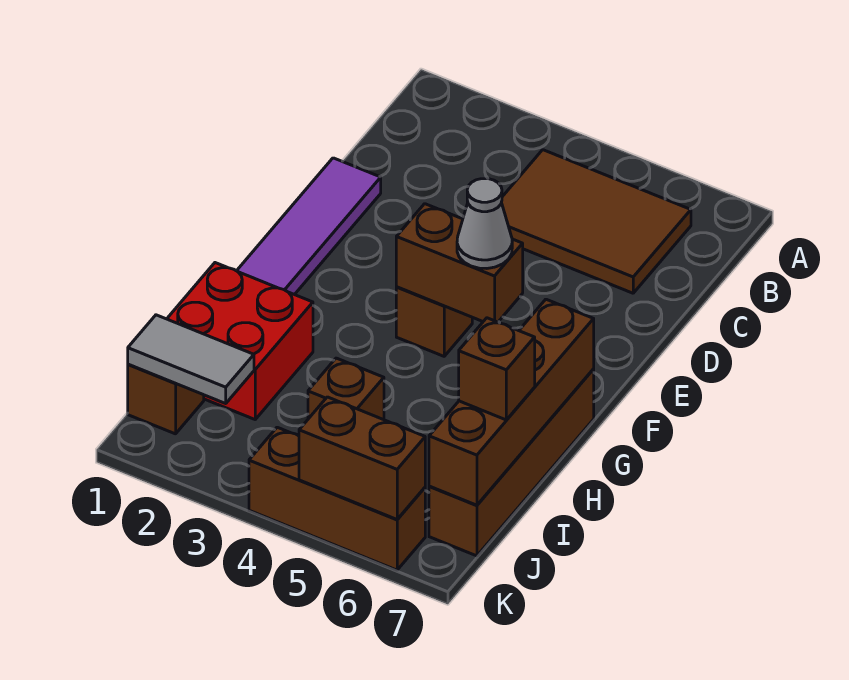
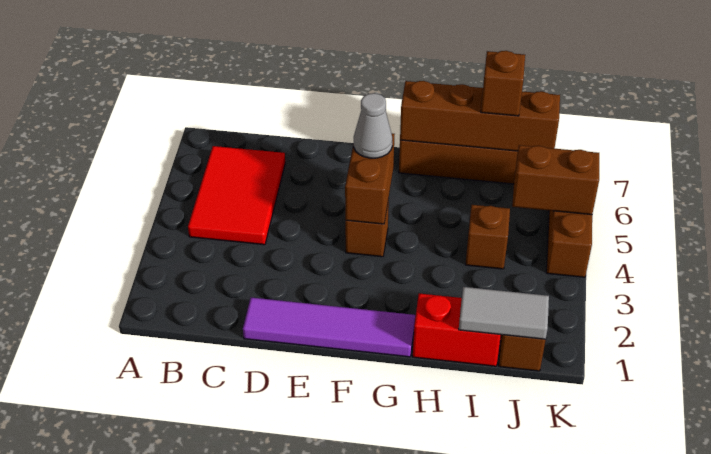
brown tile B4:C6 level 1 -> red tile B4:C6 level 1
red brick H1:I2 level 1 -> red brick H1:I1 level 1
grey tile J1:J2 level 2 -> grey tile I1:J1 level 2
brown brick K5:K6 level 2 -> brown brick J5:K5 level 2

